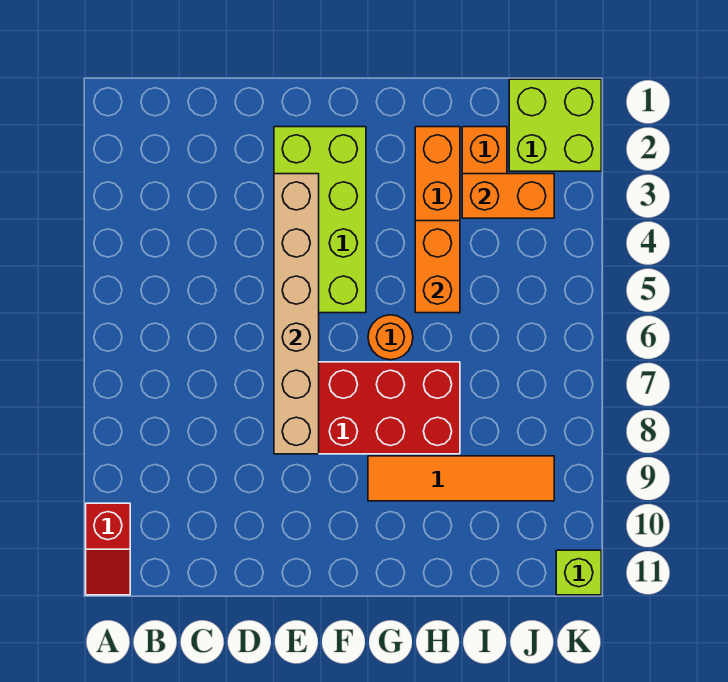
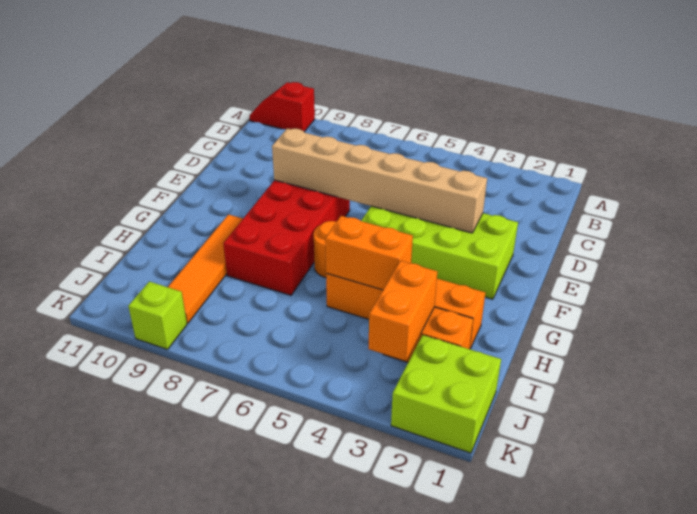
lime brick K11 level 1 -> lime brick K9 level 1

